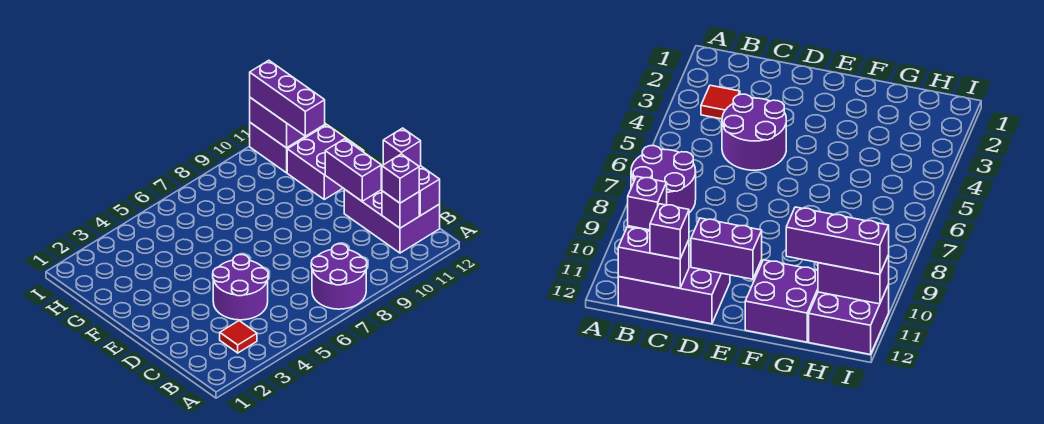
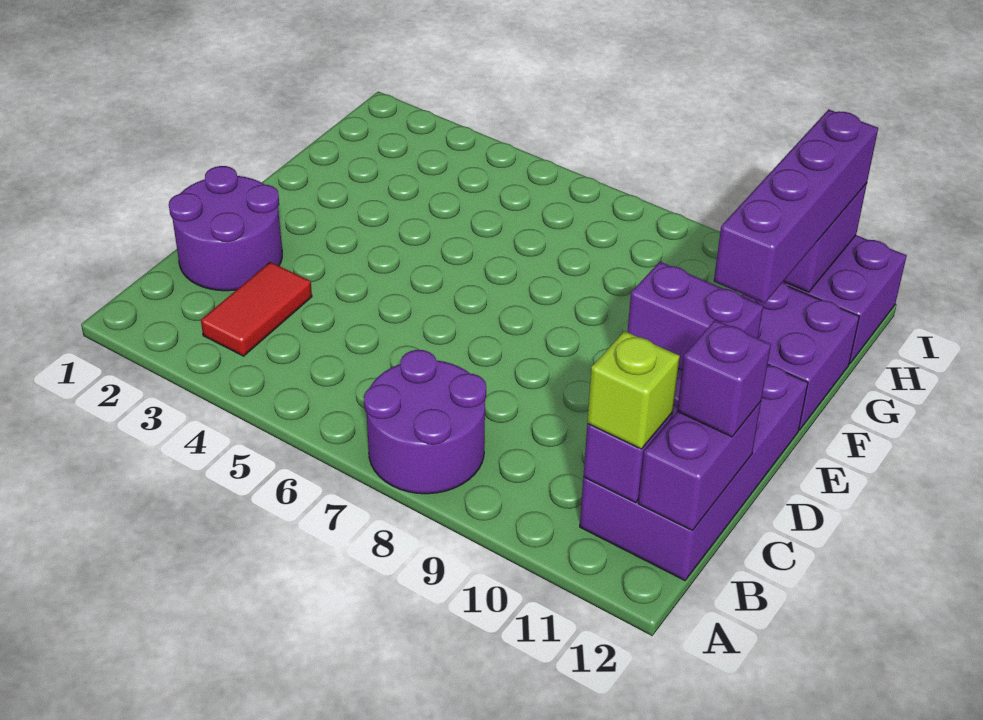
red tile B3 level 1 -> red tile B3:C3 level 1
purple brick B11:D12 level 1 -> purple brick B11:E12 level 1
purple brick B11 level 3 -> lime brick B11 level 3
purple round brick C4:D5 level 1 -> purple round brick C1:D2 level 1
purple brick D11:E11 level 2 -> purple brick E10:E11 level 2
purple brick G11:I11 level 3 -> purple brick F11:I11 level 3

